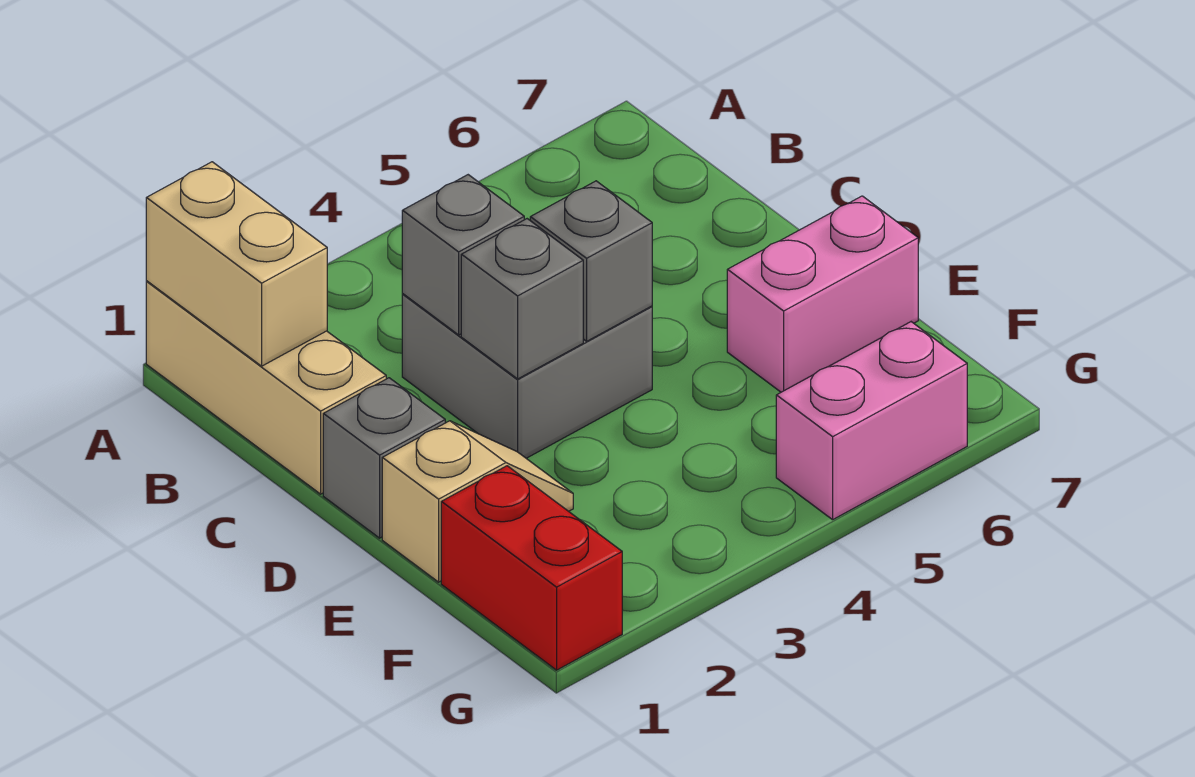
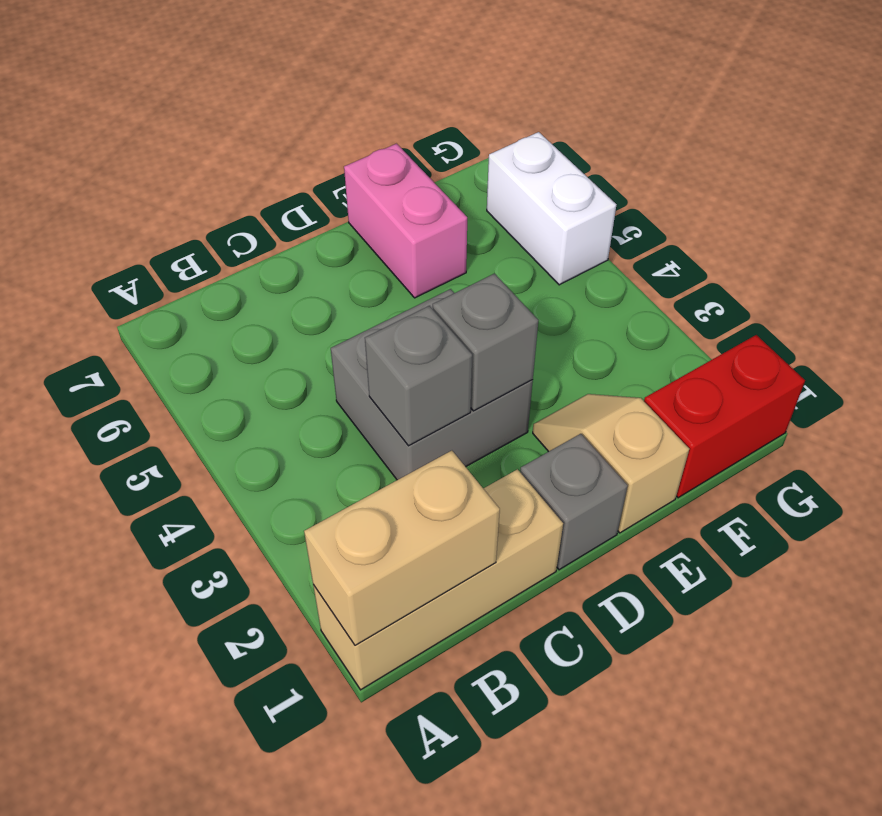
grey brick D4 level 2 -> none
pink brick G5:G6 level 1 -> white brick G5:G6 level 1

